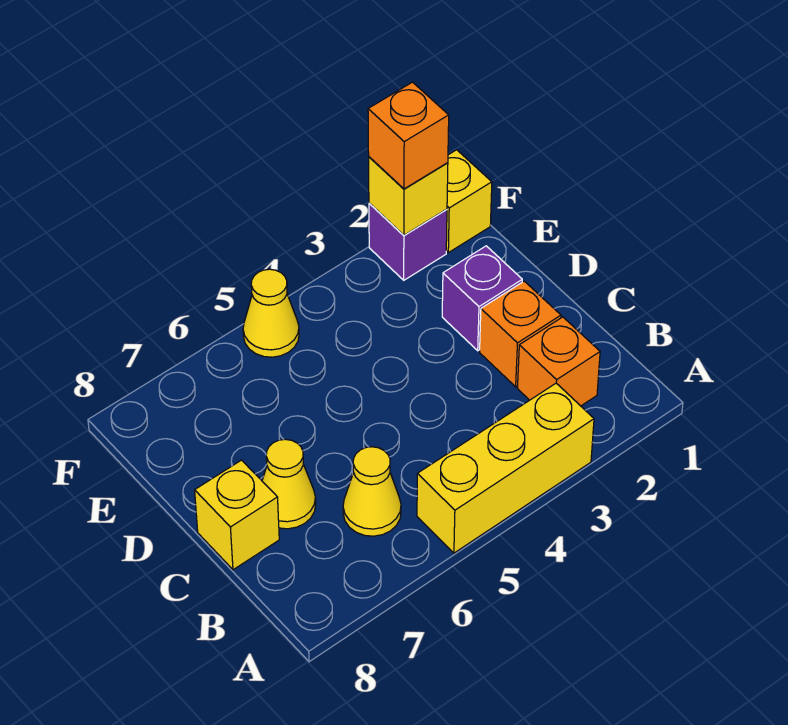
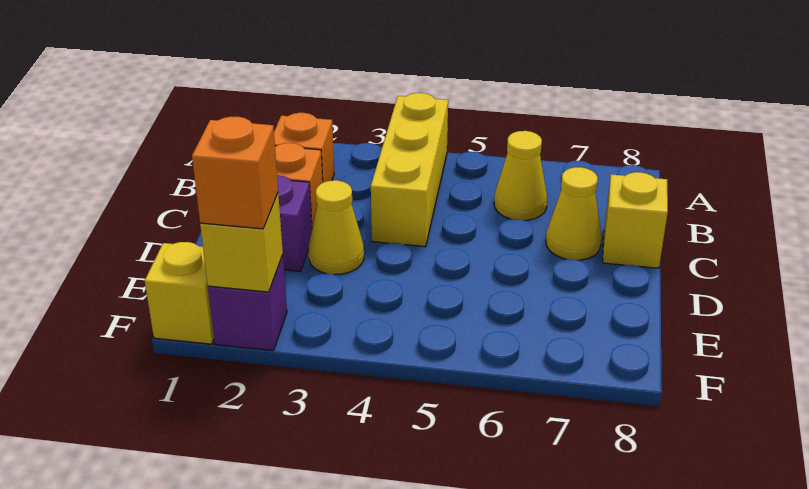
yellow brick A3:A5 level 1 -> yellow brick A4:C4 level 1
yellow cone F5 level 1 -> yellow cone D3 level 1

